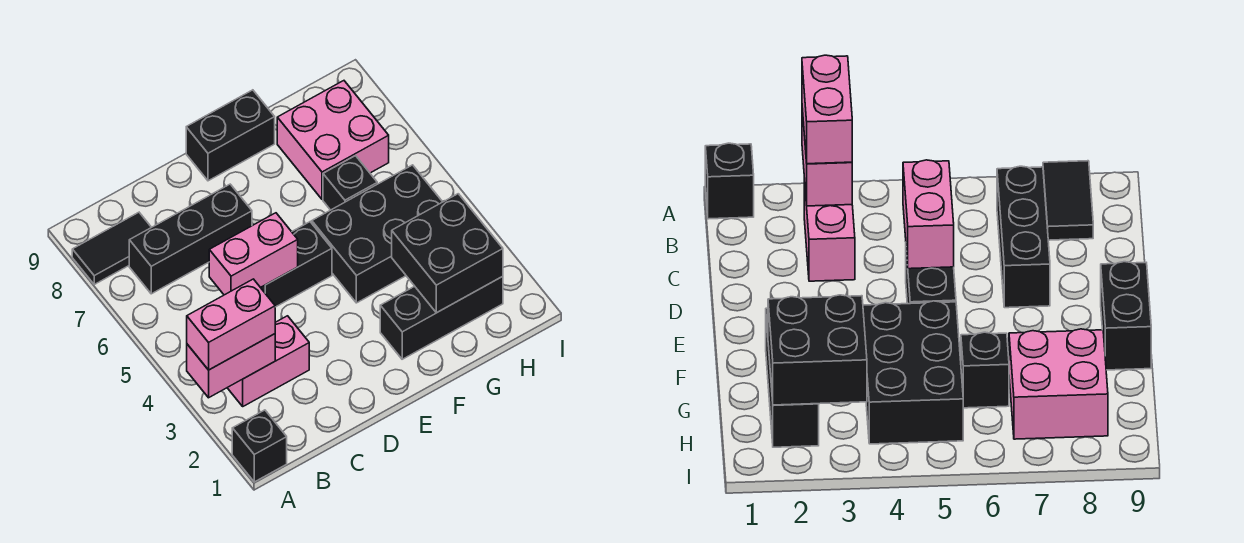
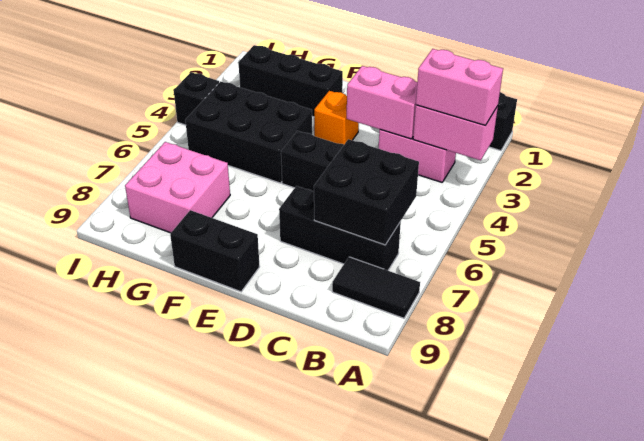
pink brick C5:D5 level 2 -> pink brick C3:D3 level 2
none -> orange brick E3 level 1
black brick G2:H3 level 2 -> black brick B6:C7 level 2
black brick G6 level 1 -> black brick I4 level 1

